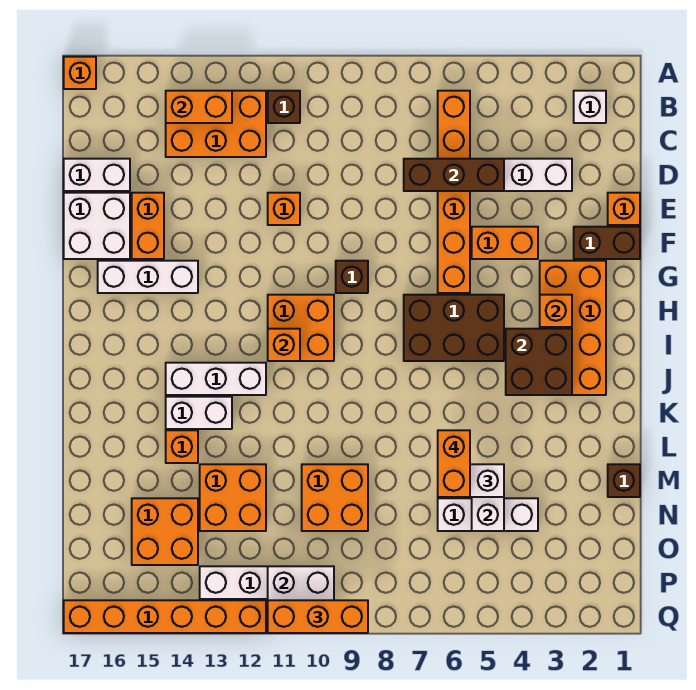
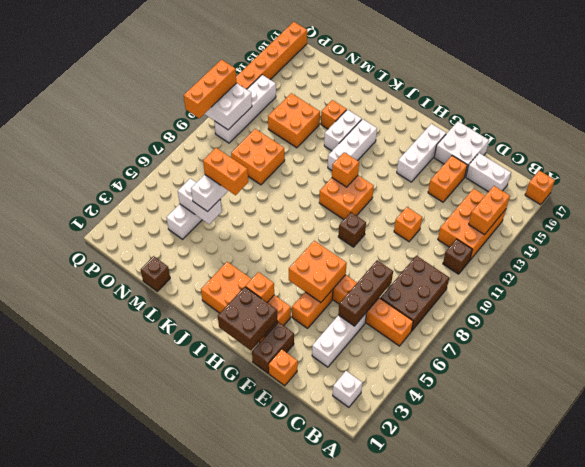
white brick D16:D17 level 1 -> white brick C16:D16 level 1
orange brick E15:F15 level 1 -> orange brick E14:E15 level 1
brown brick H5:I7 level 1 -> brown brick B7:C9 level 1
brown brick I3:J4 level 2 -> brown brick G1:H2 level 2
orange brick N14:O15 level 1 -> orange brick F5:G6 level 2

